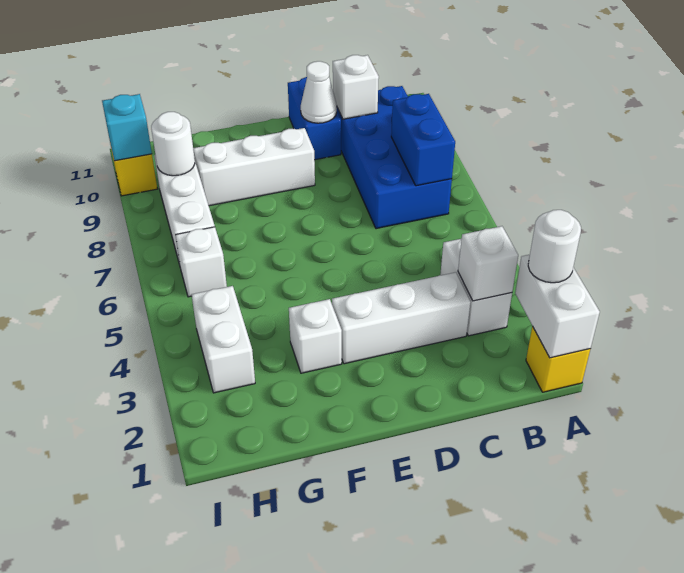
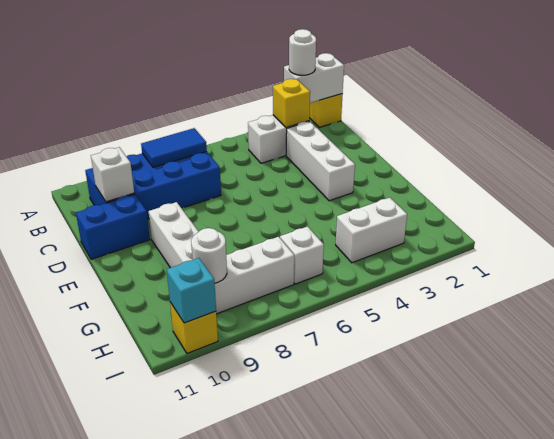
white brick B3 level 2 -> yellow brick B3 level 2
blue brick B7:B8 level 2 -> blue tile B7:B8 level 2
white cone D10 level 2 -> none
white brick F3 level 1 -> none

